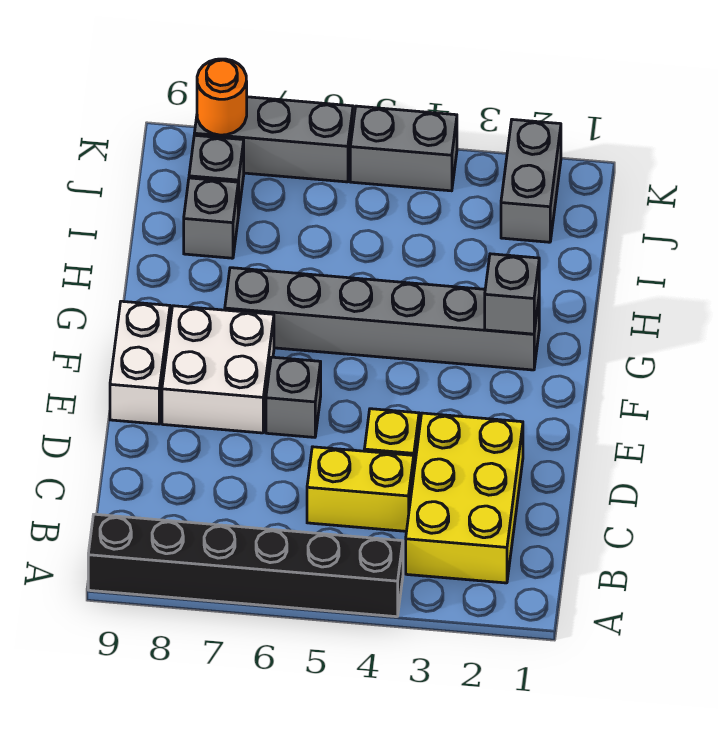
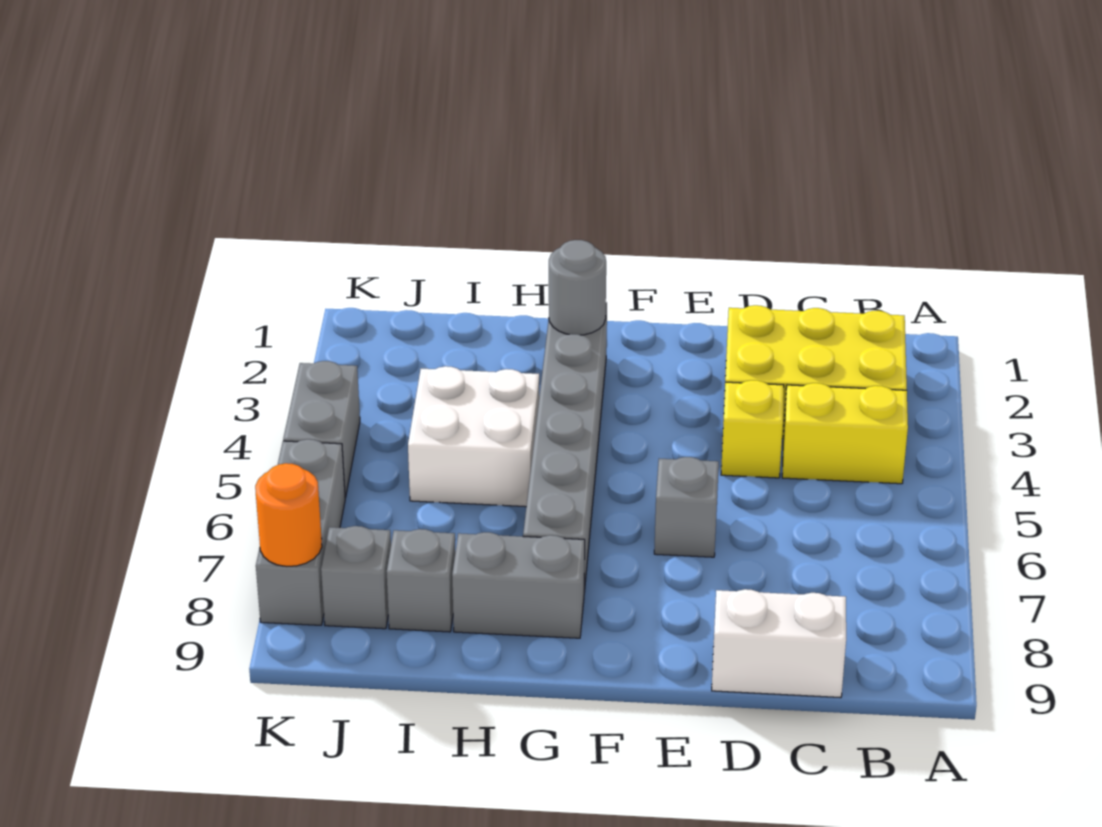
black brick A4:A9 level 1 -> none
yellow brick C4:C5 level 1 -> yellow brick B4:C4 level 1
white brick E7:F8 level 1 -> white brick H4:I5 level 1
white brick E9:F9 level 1 -> white brick C9:D9 level 1
grey brick G2 level 2 -> grey round brick G2 level 2
grey brick J2:K2 level 1 -> grey brick G8:H8 level 1

